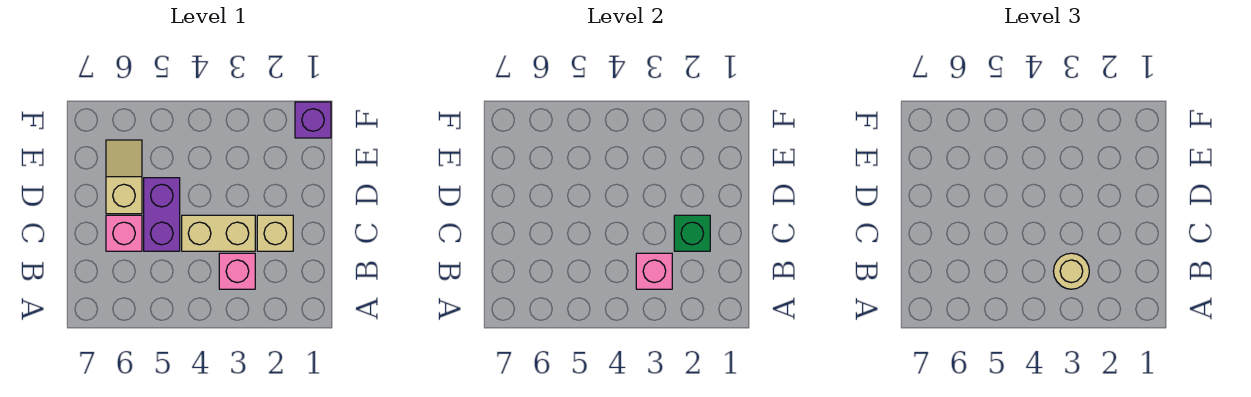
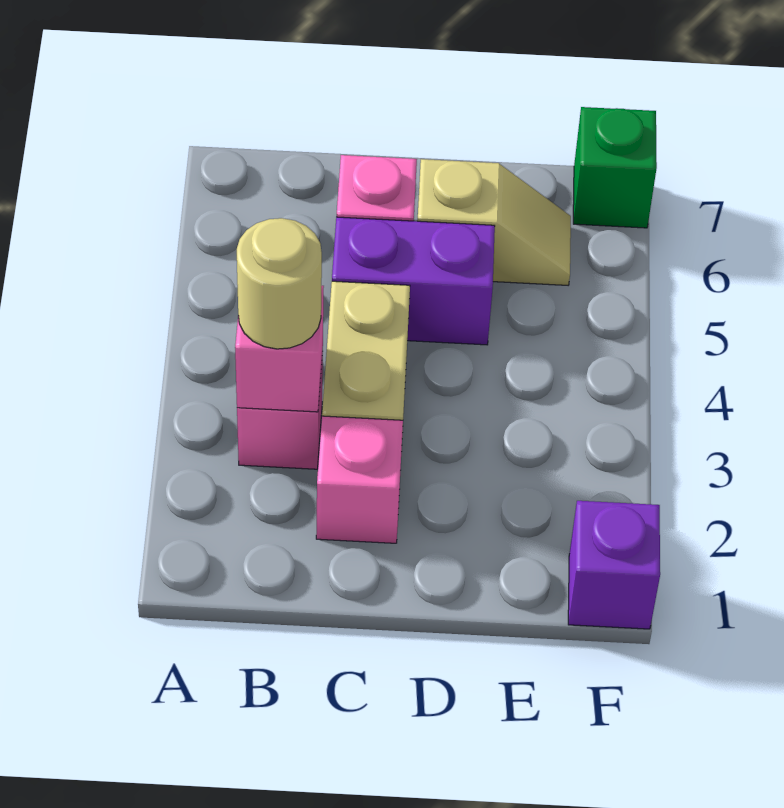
tan brick C2 level 1 -> pink brick C2 level 1
green brick C2 level 2 -> green brick F7 level 1

